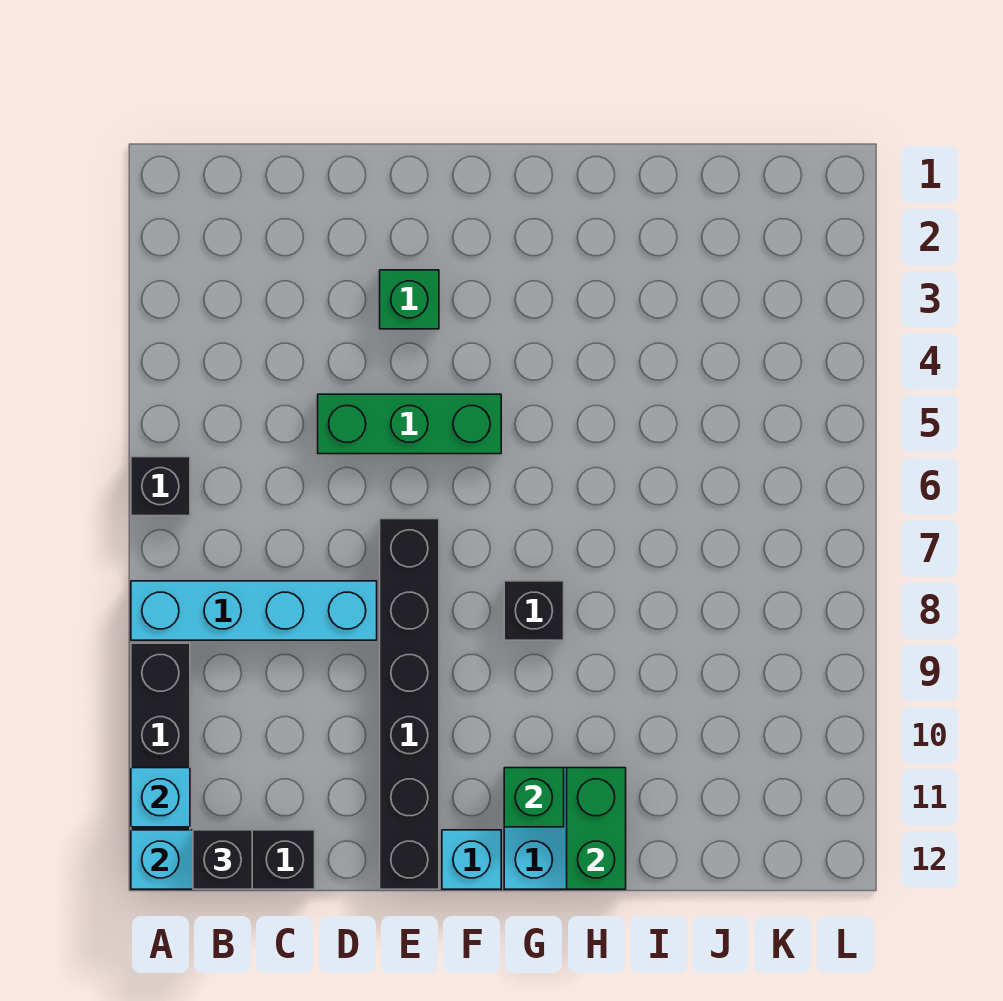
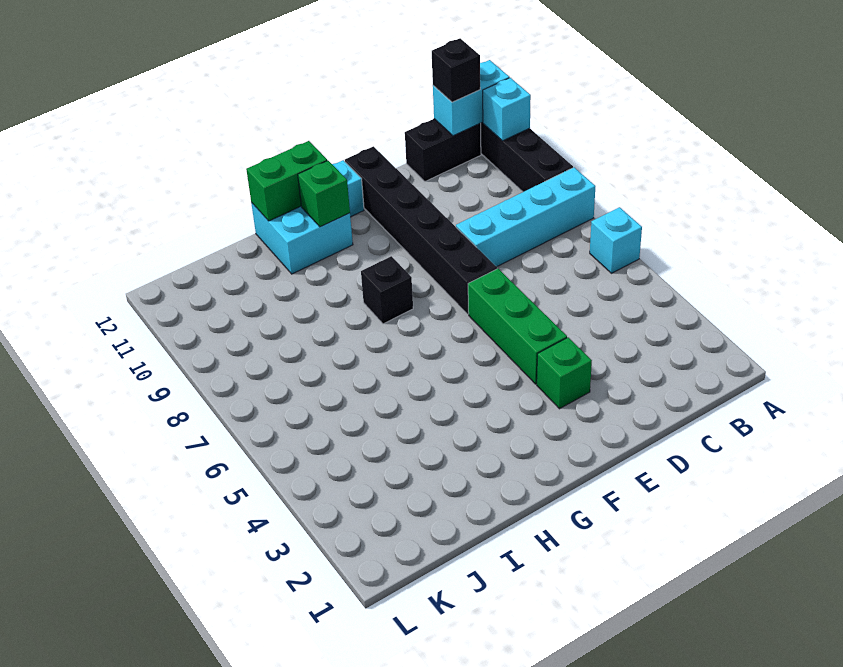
black brick A6 level 1 -> cyan brick A6 level 1
green brick D5:F5 level 1 -> green brick E4:E6 level 1
green brick H11:H12 level 2 -> green brick G12:H12 level 2

